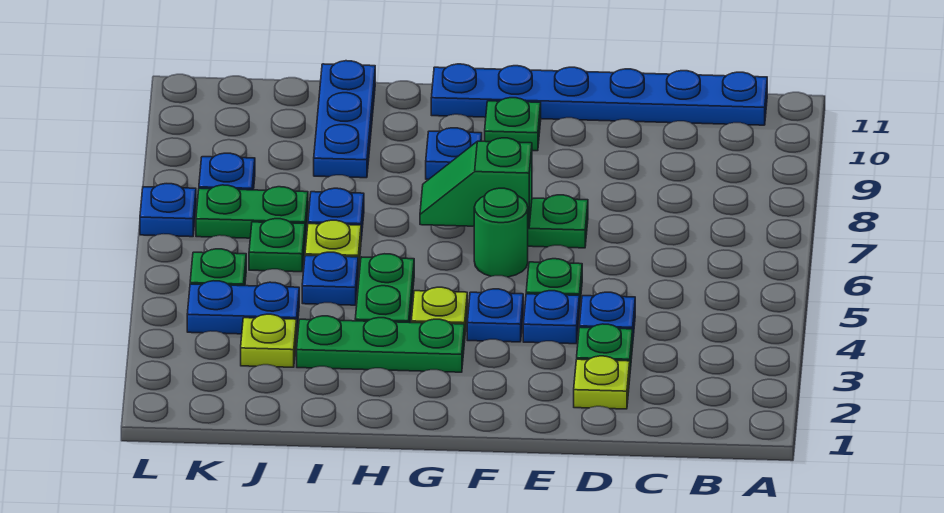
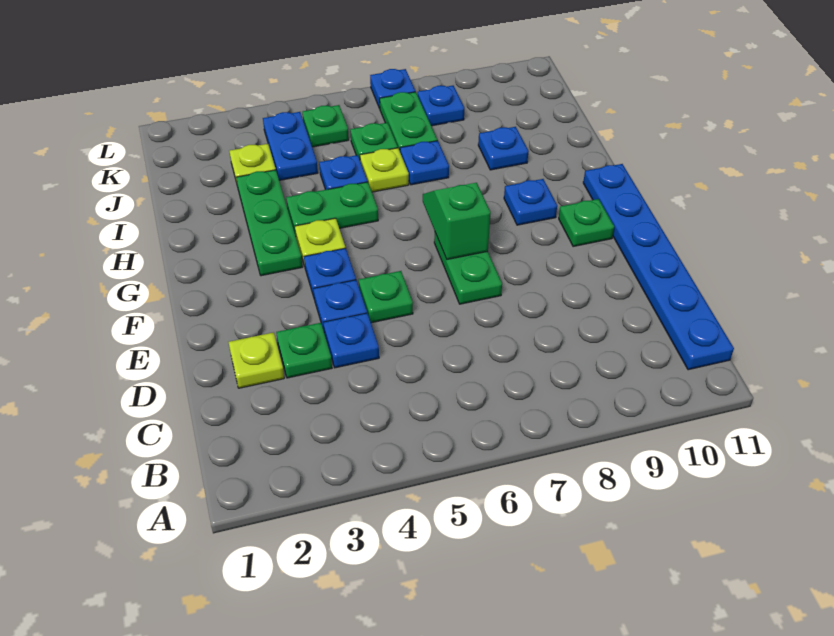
green round brick F6 level 1 -> none
blue plate I9:I11 level 1 -> blue plate I9 level 1

